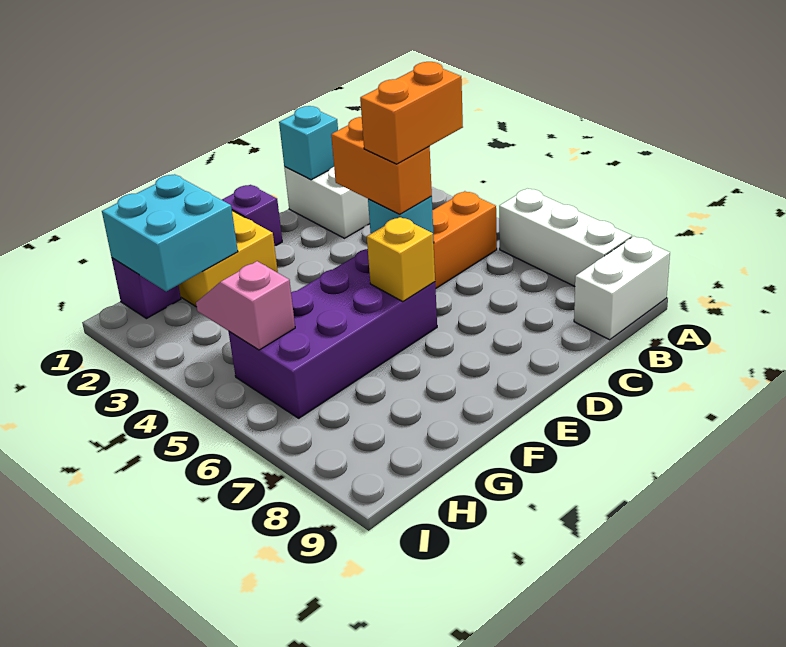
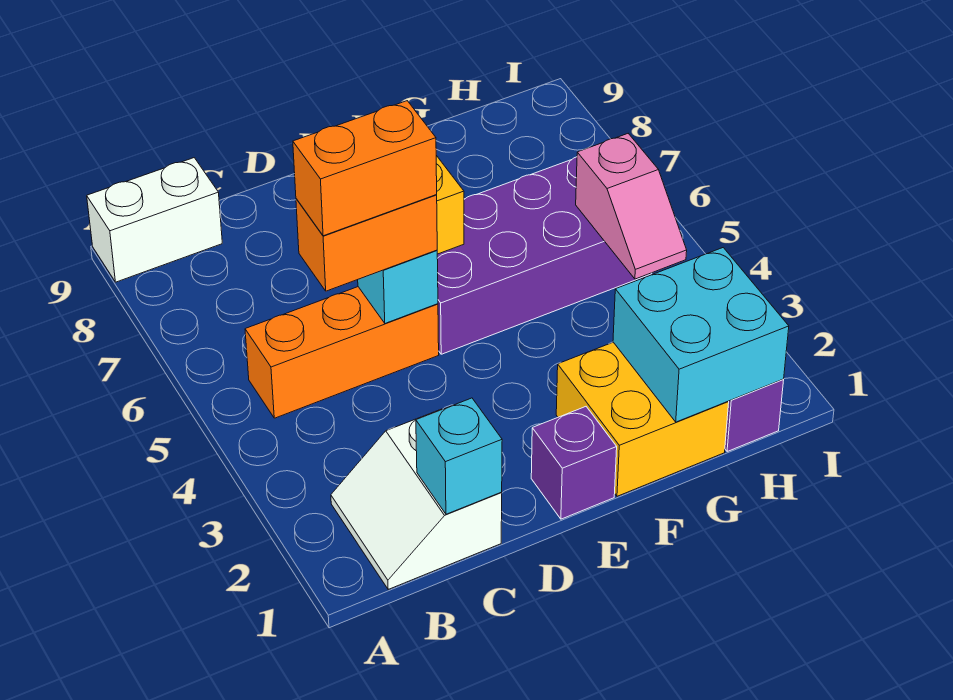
white brick A6:A8 level 1 -> none
orange brick D4:D5 level 3 -> orange brick C5:D5 level 3

